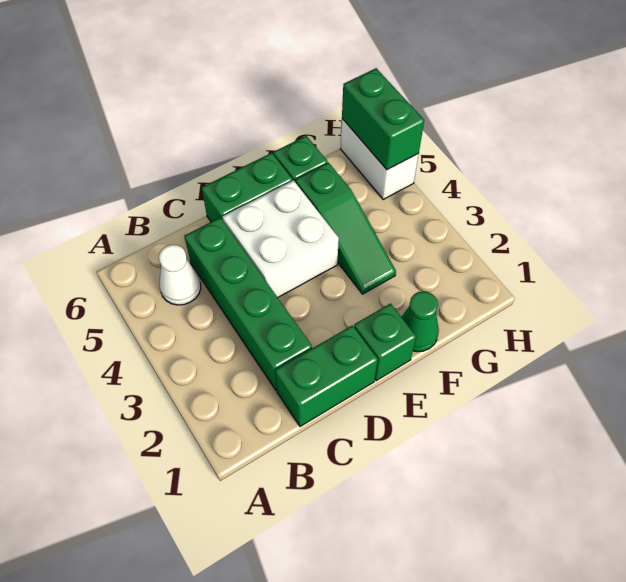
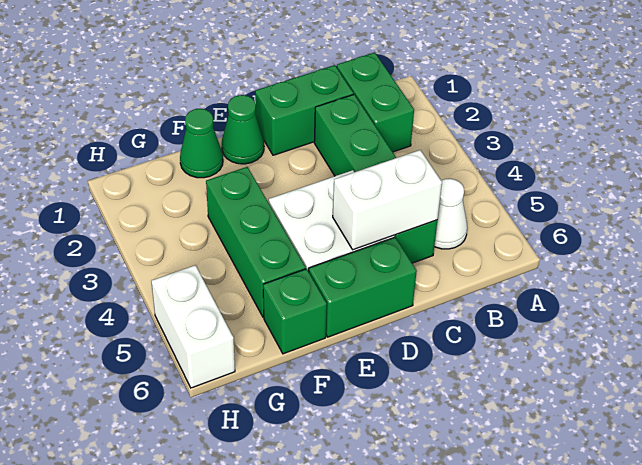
none -> white brick C5:D5 level 2
green brick E1 level 1 -> green cone E1 level 1
green slope F3:F5 level 1 top 5 -> green brick F3:F5 level 1
green brick H5:H6 level 2 -> green brick B1:B2 level 1

